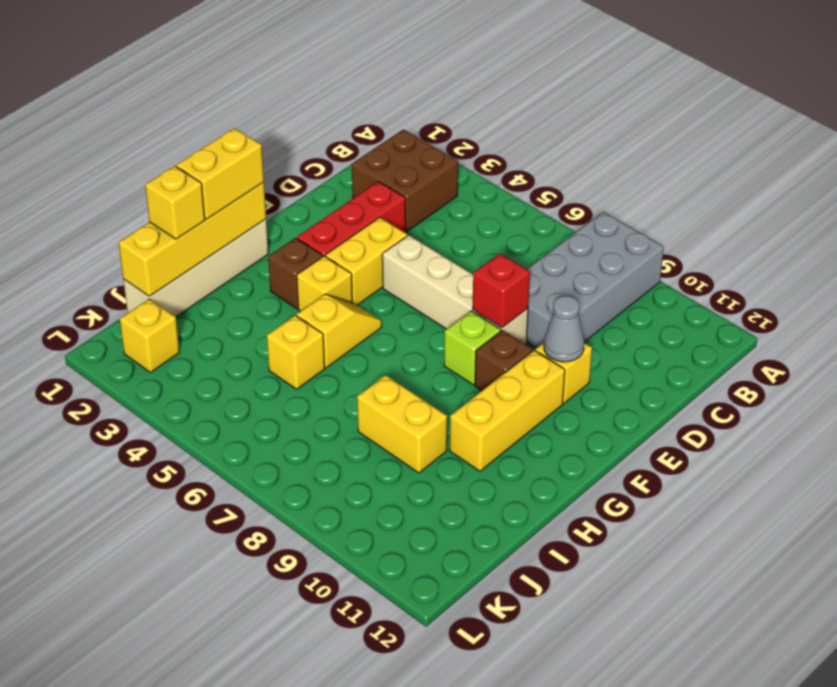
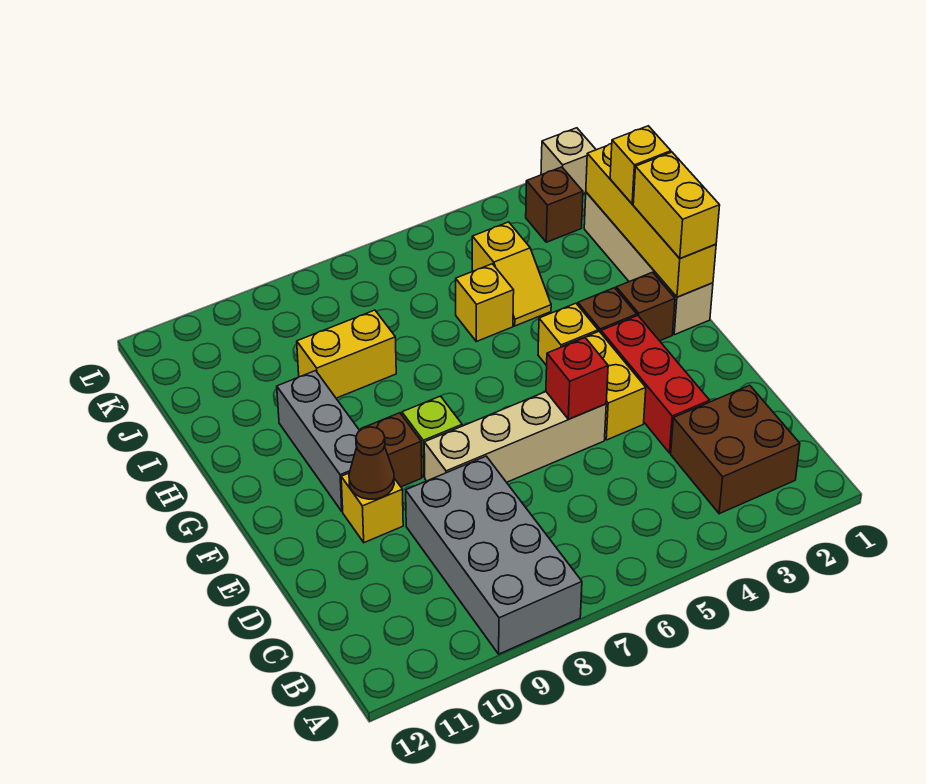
red brick E8 level 2 -> red brick E5 level 2
grey cone E10 level 2 -> brown cone E10 level 2
yellow brick F10:H10 level 1 -> grey brick F10:H10 level 1
none -> brown brick G2 level 1
yellow slope G5:H5 level 1 top H -> yellow slope I4:J4 level 1 top J
yellow brick K2 level 1 -> brown brick K2 level 1
none -> tan brick L1 level 1

